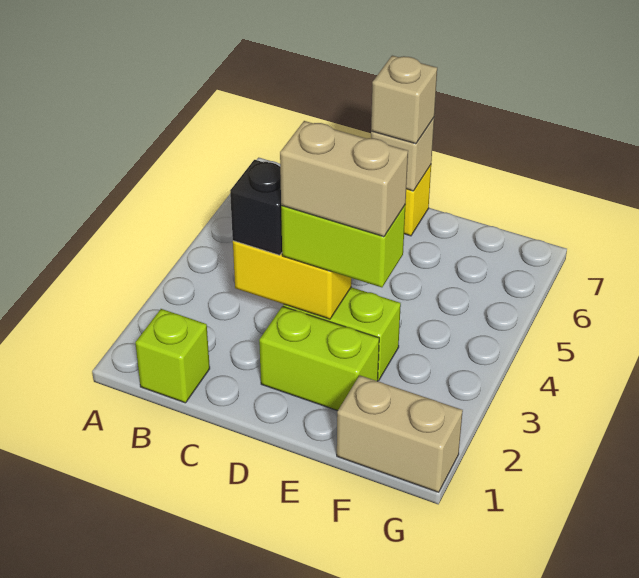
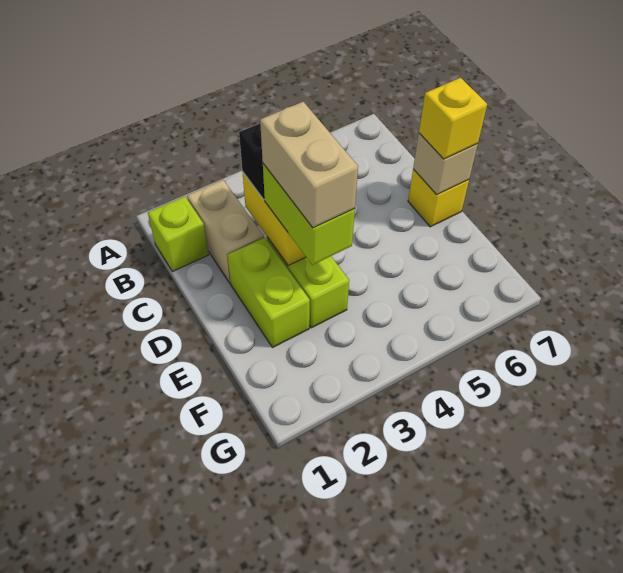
tan brick D7 level 3 -> yellow brick D7 level 3
tan brick F1:G1 level 1 -> tan brick B2:C2 level 1

